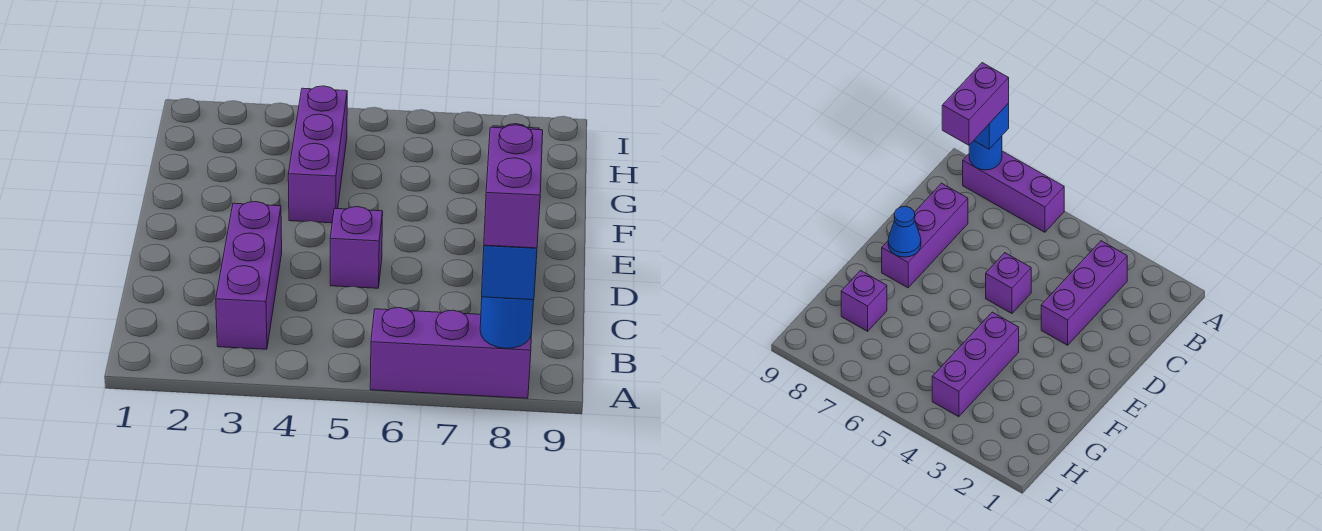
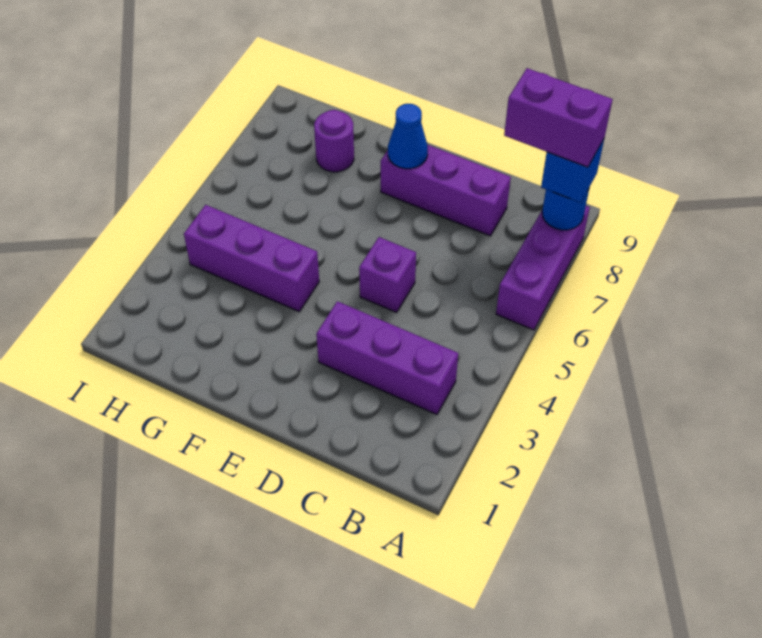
purple brick G8 level 1 -> purple round brick G8 level 1

